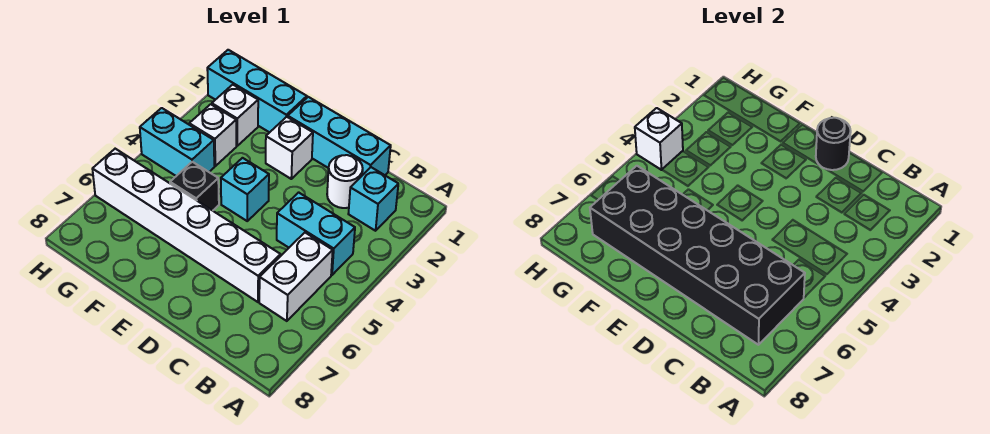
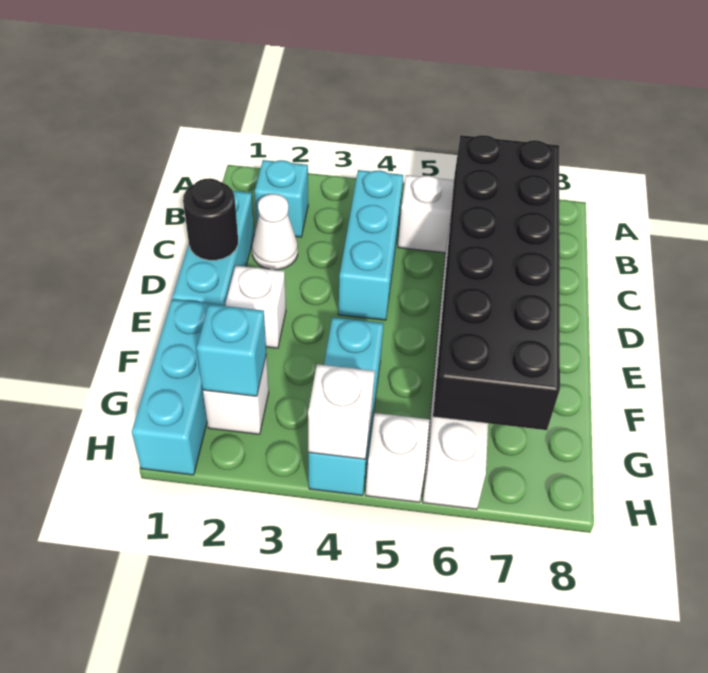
cyan brick B4:C4 level 1 -> cyan brick B4:D4 level 1
white round brick C2 level 1 -> white cone C2 level 1
cyan brick E4 level 1 -> cyan brick G2 level 2
black brick F5 level 1 -> none
white brick G3 level 1 -> white brick H5 level 1
cyan brick G4:H4 level 1 -> cyan brick F4:H4 level 1

